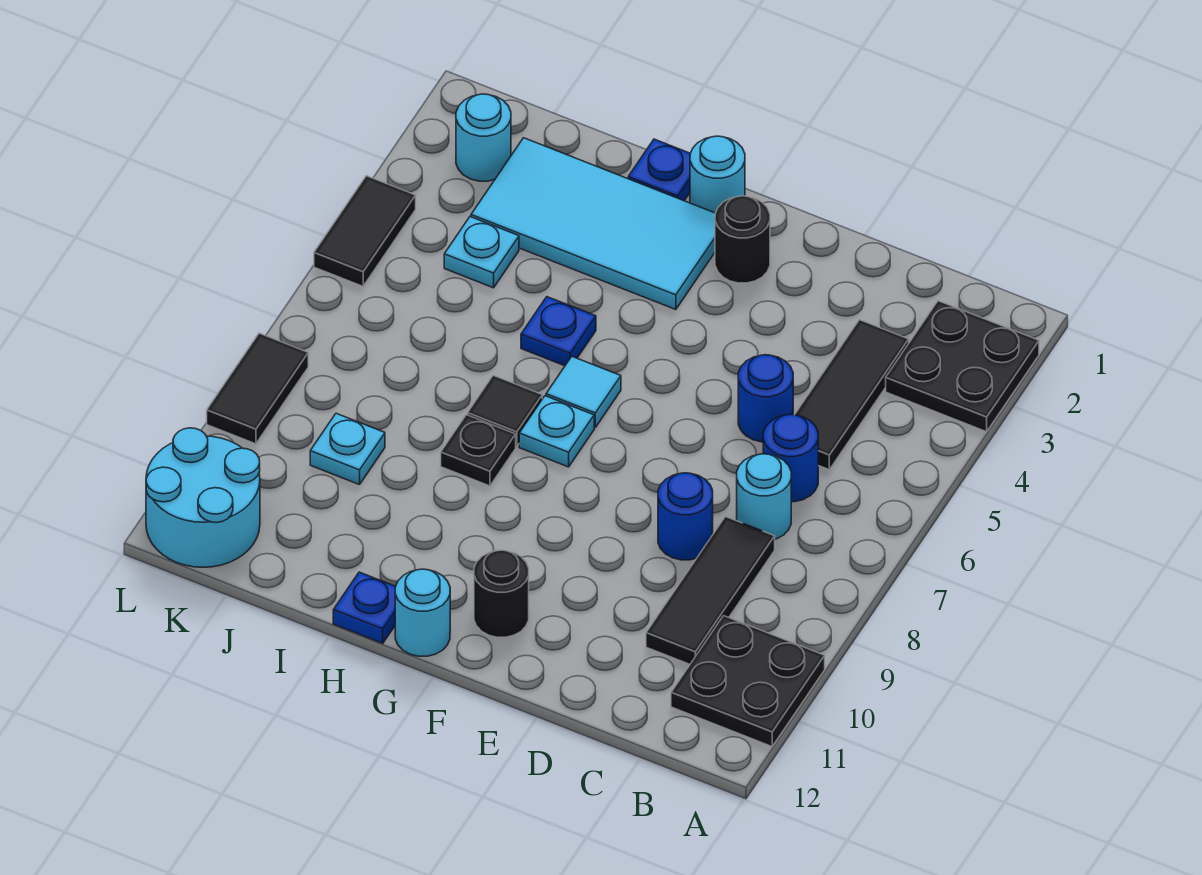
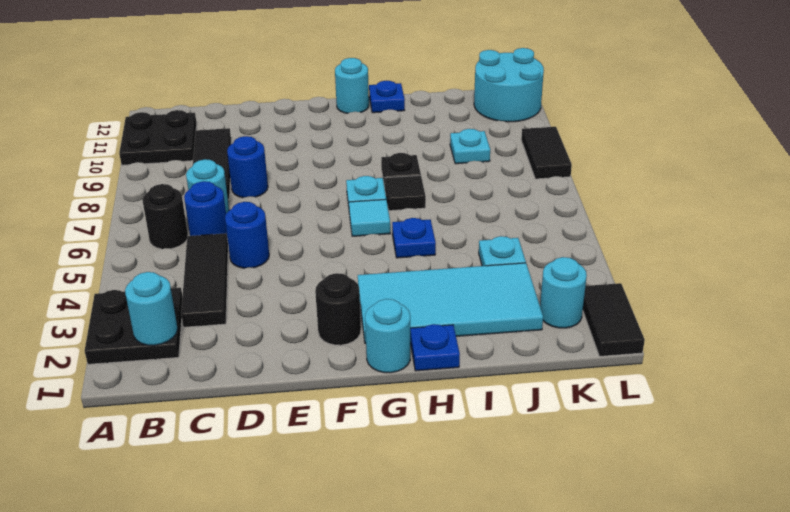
none -> cyan round brick B2 level 2
black round brick F11 level 1 -> black round brick B6 level 1
black tile L4:L5 level 1 -> black tile L1:L2 level 1

